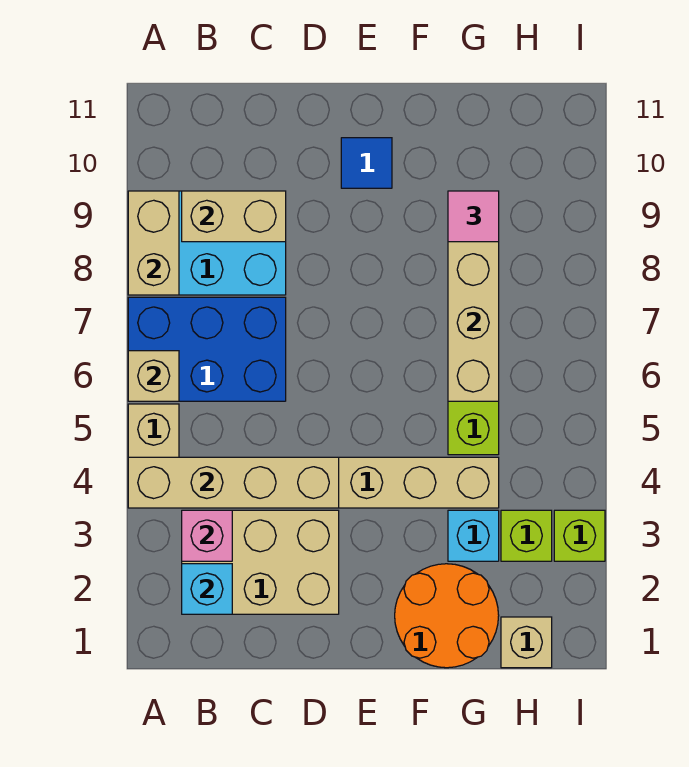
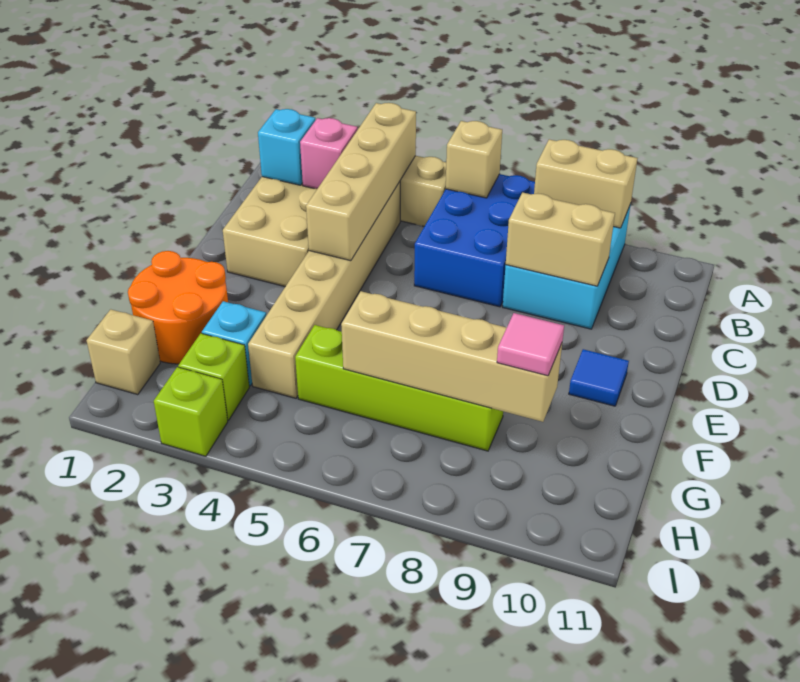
tan brick B9:C9 level 2 -> tan brick C8:C9 level 2

